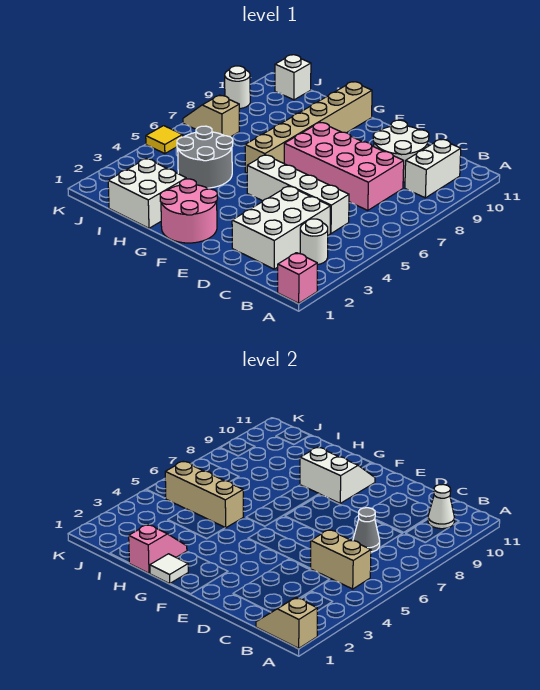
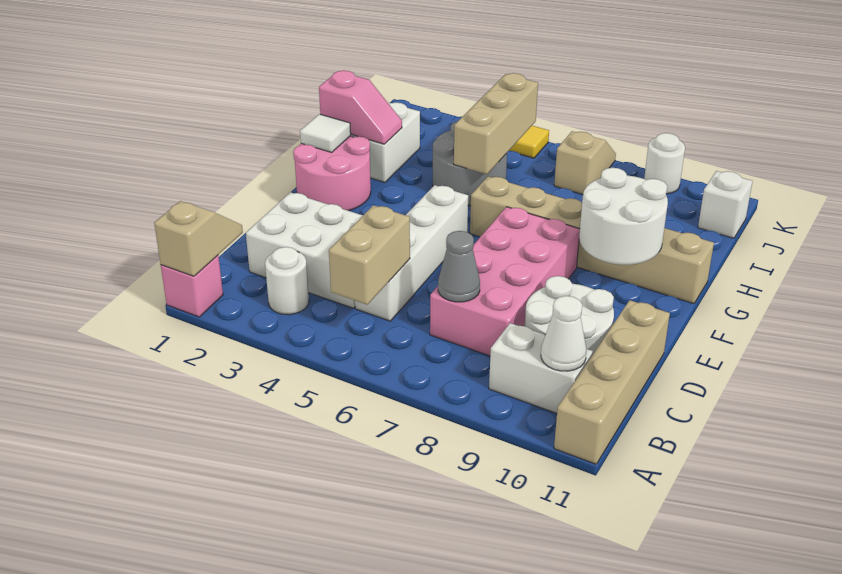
none -> tan brick A11:D11 level 1
white slope F9:G10 level 2 top 9 -> white round brick F9:G10 level 2

